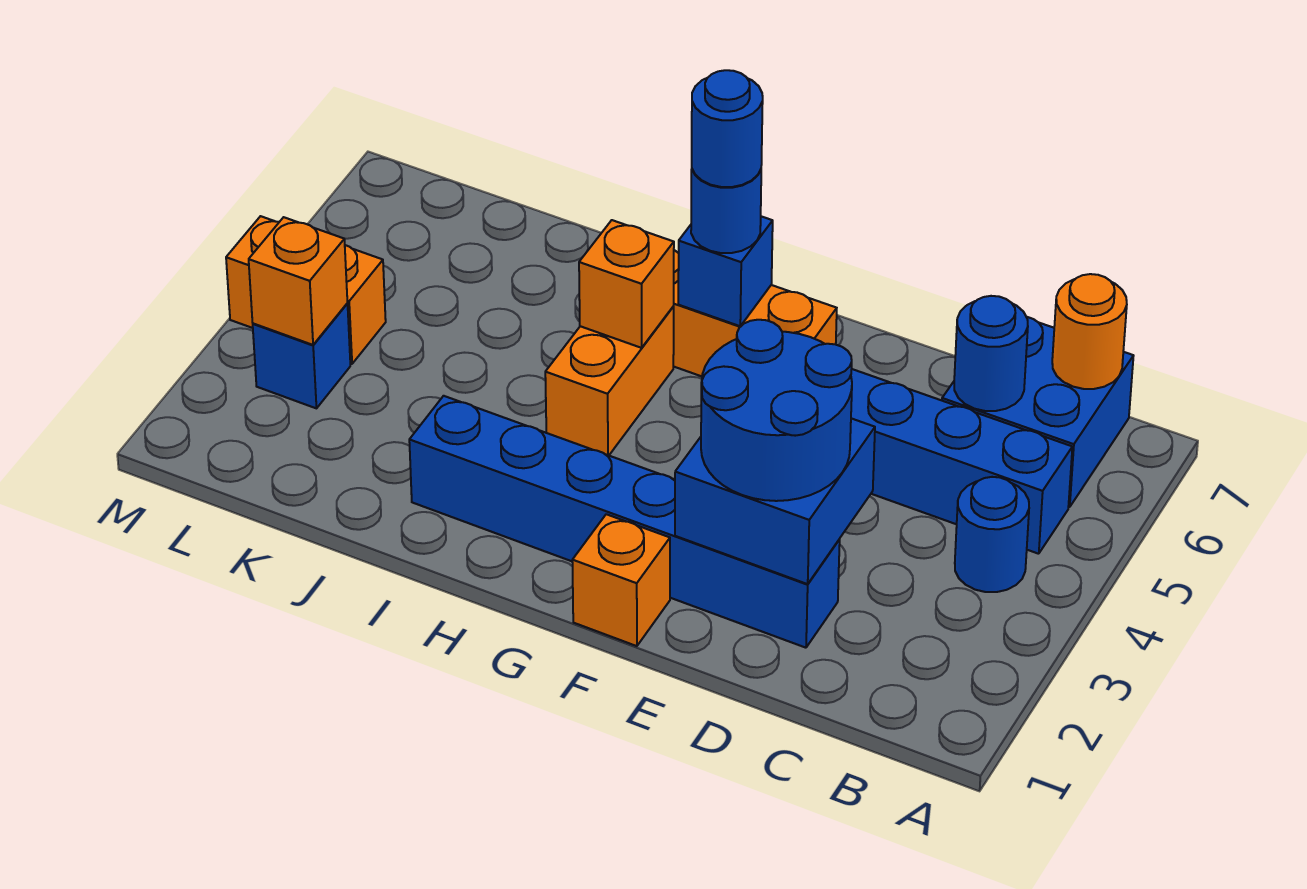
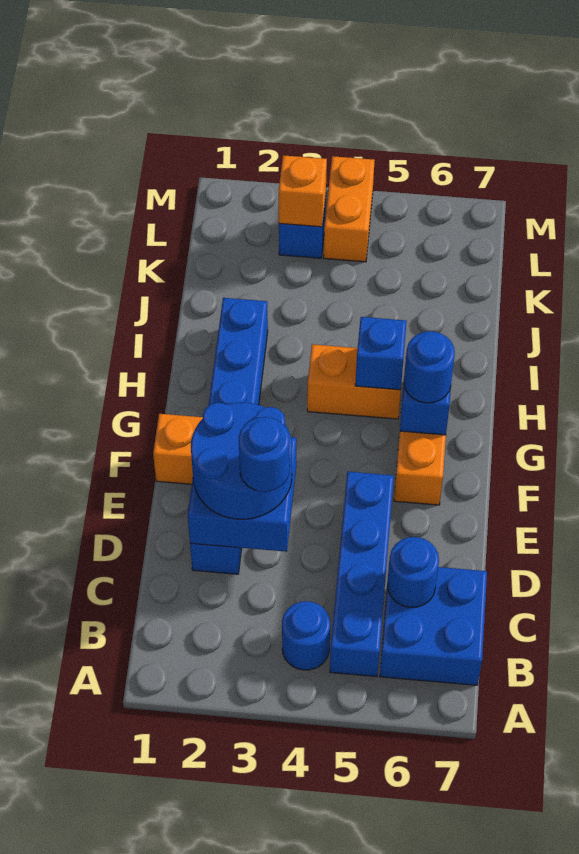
orange round brick B7 level 2 -> none
blue round brick G6 level 4 -> blue round brick D3 level 4
orange brick H5 level 2 -> blue brick H5 level 2

